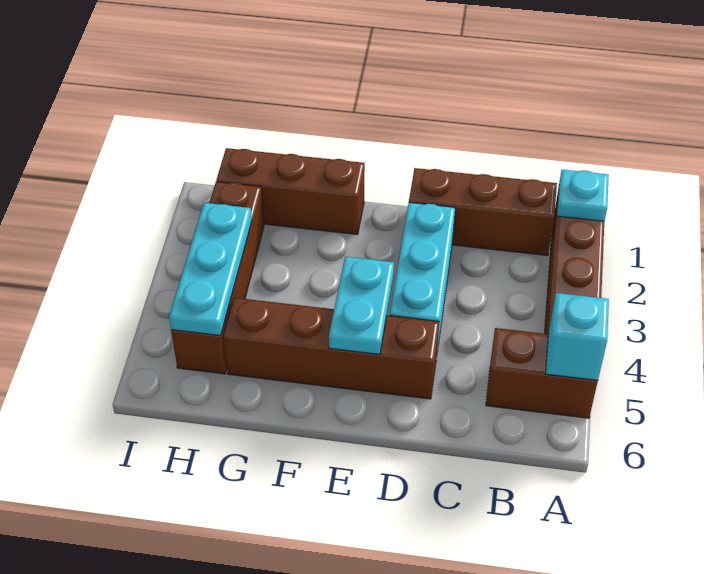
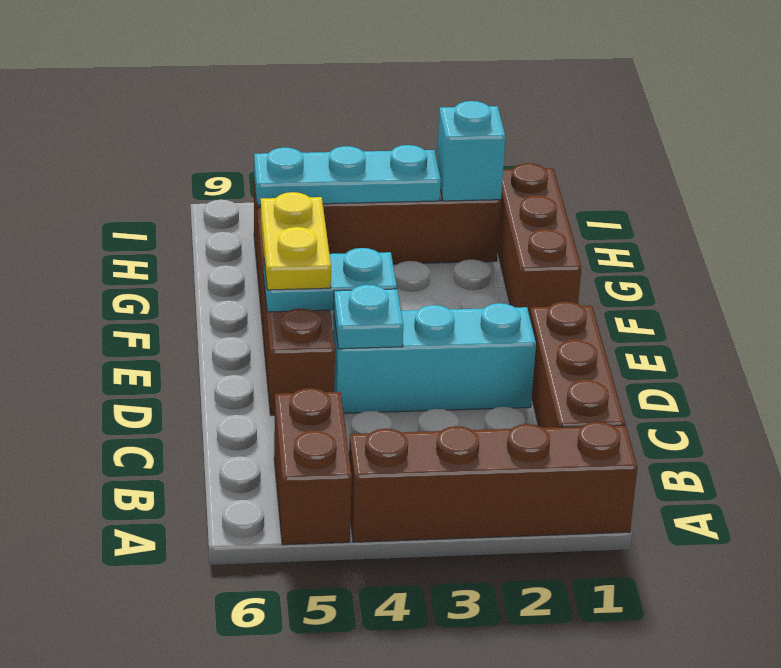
cyan plate A1 level 2 -> cyan plate D4 level 2
cyan brick A5 level 2 -> cyan brick H2 level 2
none -> yellow plate E5:F5 level 3

